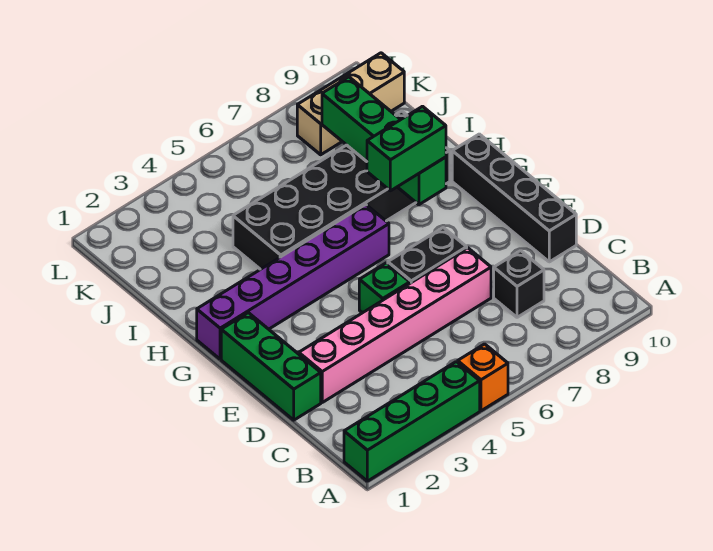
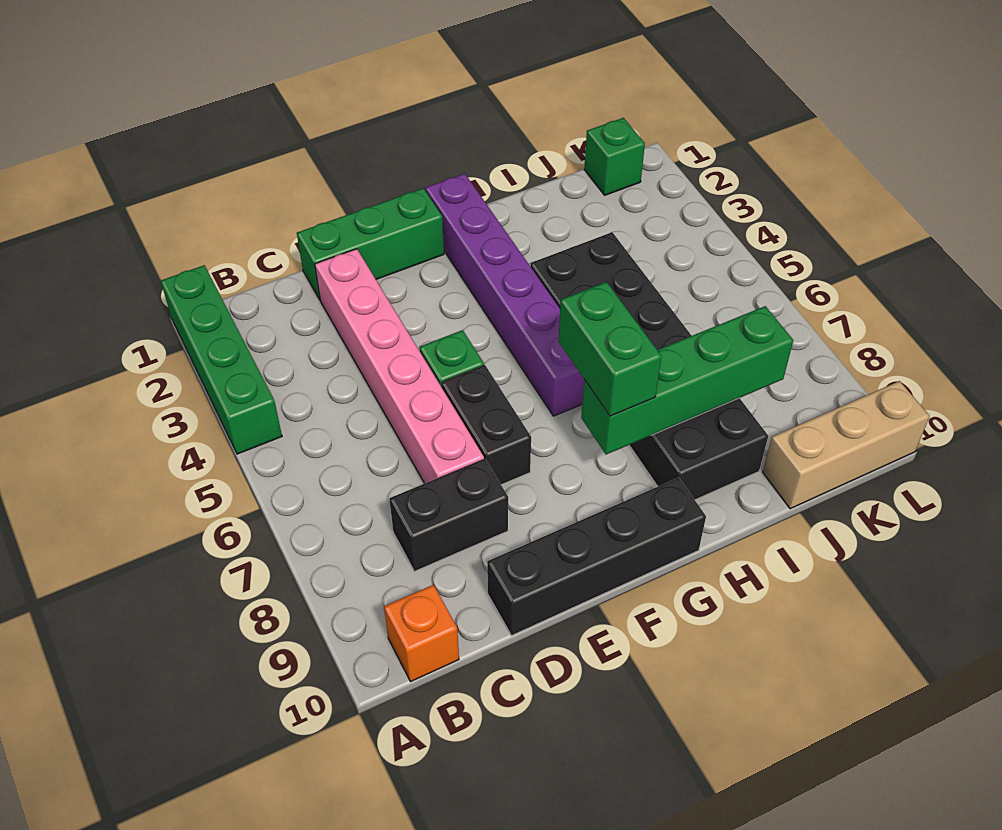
orange brick A5 level 1 -> orange brick B10 level 1
black brick C8 level 1 -> black brick C8:D8 level 1
none -> green brick K1 level 1
tan brick K8:K10 level 1 -> tan brick J10:L10 level 1

